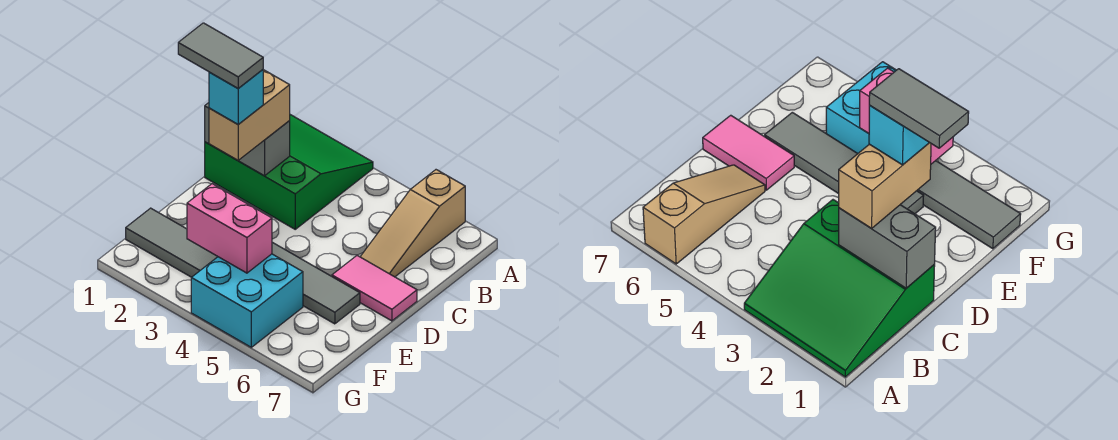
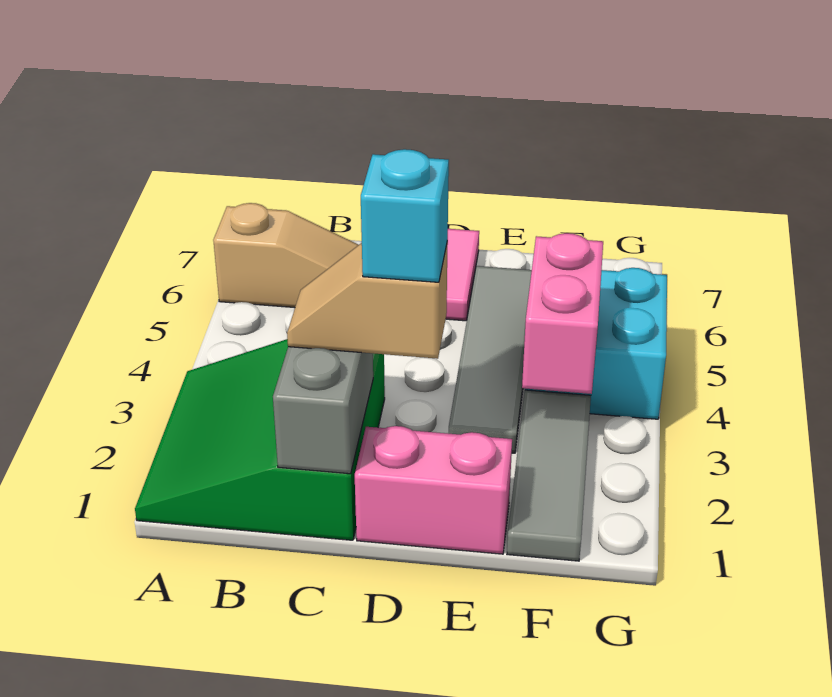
tan brick C2:D2 level 3 -> tan slope C2:D2 level 3 top D
none -> pink brick D1:E1 level 1
grey tile D1:D2 level 5 -> none

